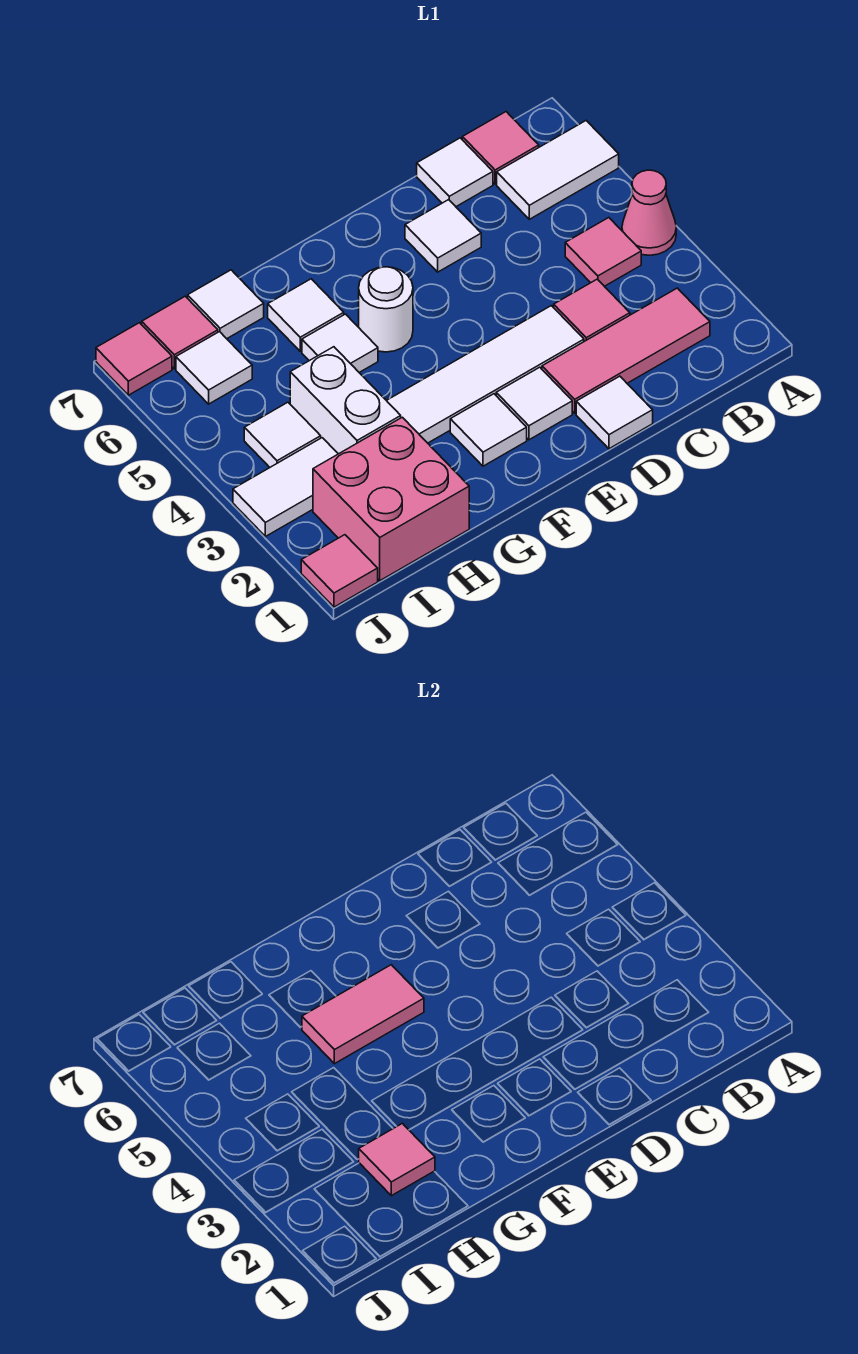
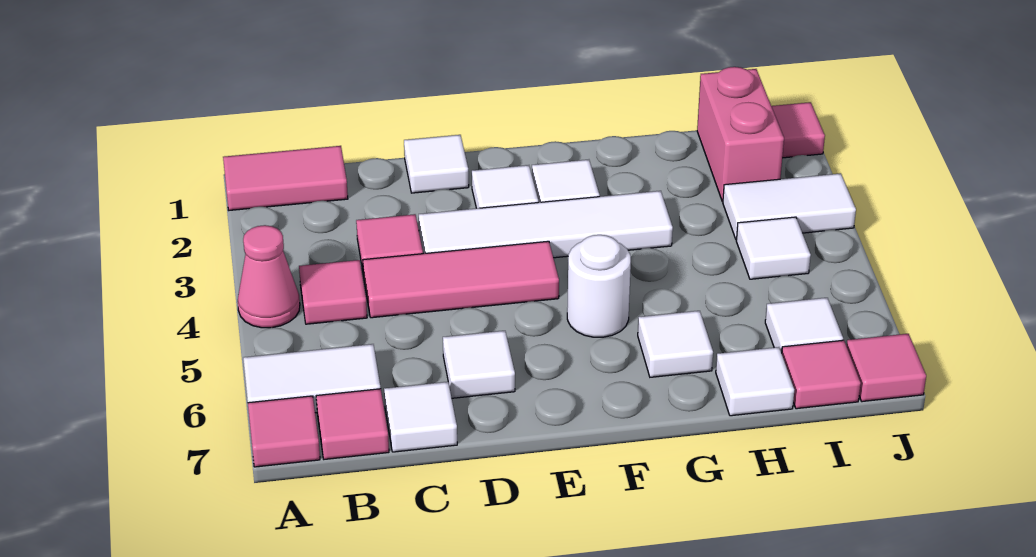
pink tile B2:D2 level 1 -> pink tile C4:E4 level 1
pink tile F5:G5 level 2 -> pink tile A1:B1 level 1
white tile G5 level 1 -> none
pink brick H1:I2 level 1 -> pink brick I1:I2 level 1
pink tile H2 level 2 -> pink tile A7 level 1
white brick H3:H4 level 1 -> none

